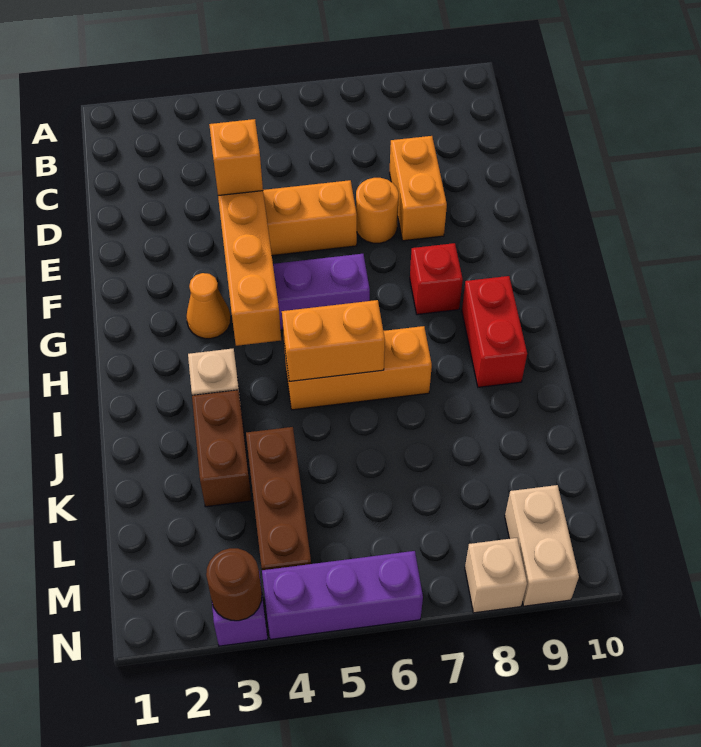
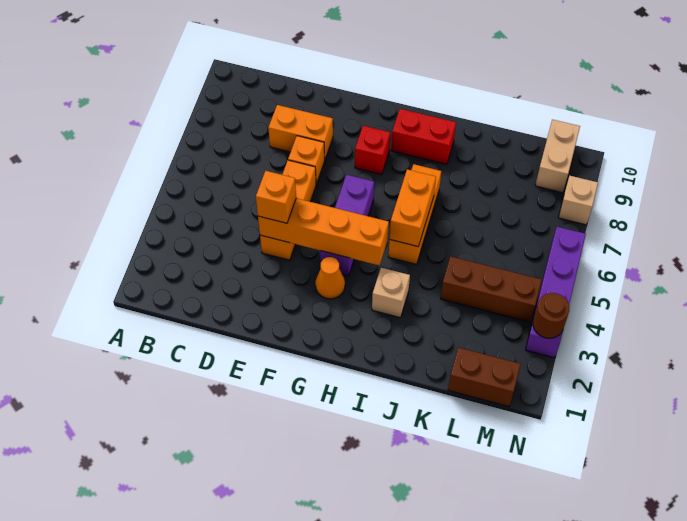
orange round brick E7 level 1 -> orange brick E7 level 1
brown brick J3:K3 level 1 -> brown brick L1:M1 level 1
tan brick M9:N9 level 1 -> tan brick M9:M10 level 1

